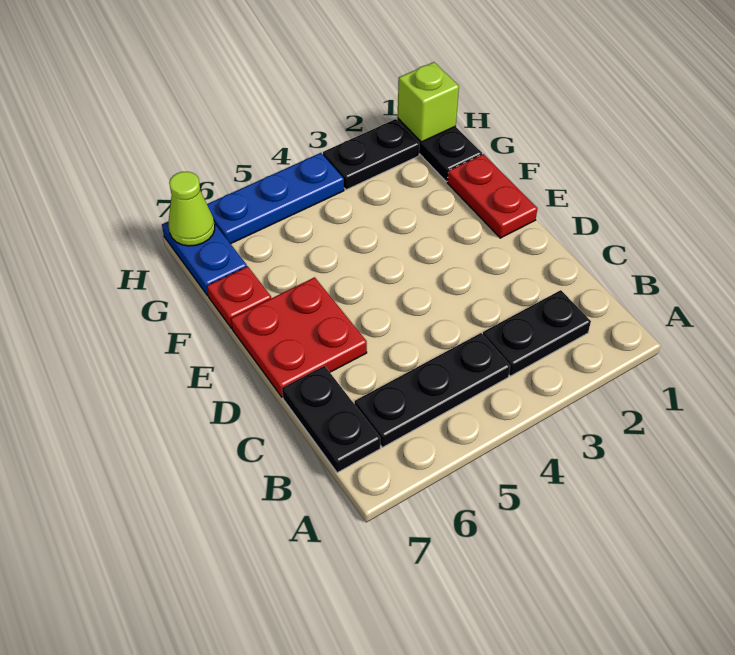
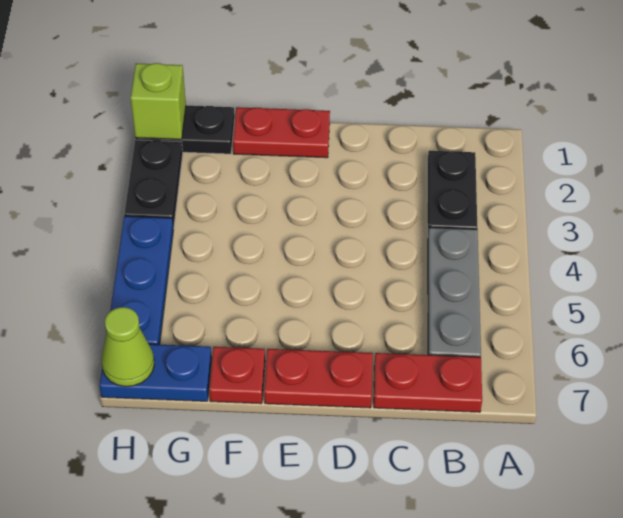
black plate B4:B6 level 1 -> grey plate B4:B6 level 1
black plate B7:C7 level 1 -> red plate B7:C7 level 1
red plate D6:E7 level 1 -> red plate D7:E7 level 1

